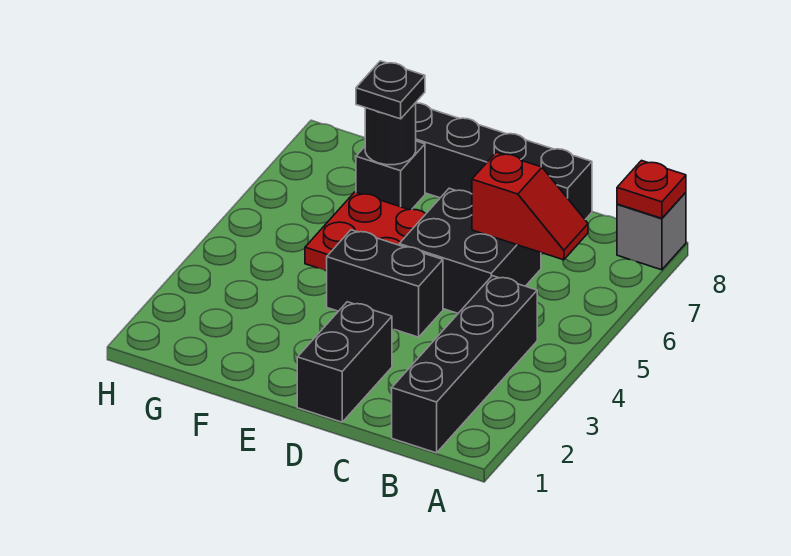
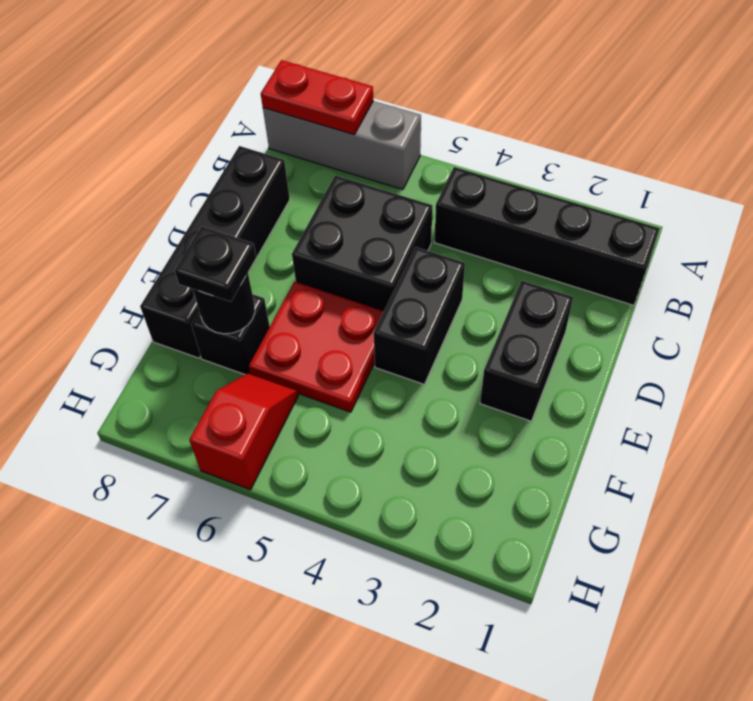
grey brick A8 level 1 -> grey brick A6:A8 level 1
red plate A8 level 2 -> red plate A7:A8 level 2
red slope B6:C6 level 2 top C -> red slope G6:H6 level 1 top H
black brick D1:D2 level 1 -> black brick D2:E2 level 1

